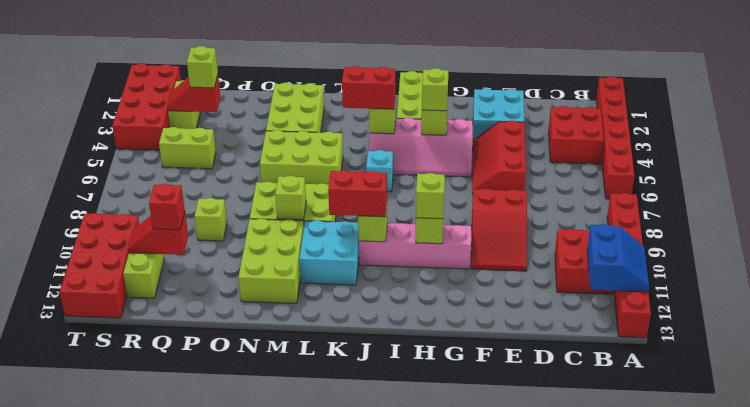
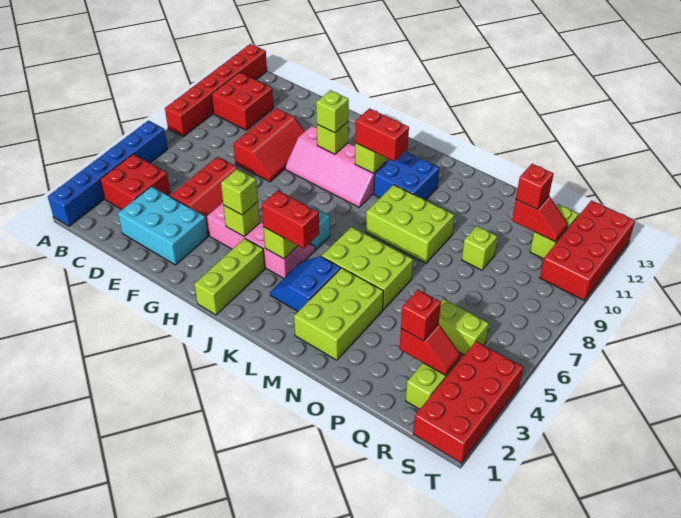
red brick A1:A6 level 1 -> blue brick A1:A6 level 1
blue slope A11:B12 level 2 top B -> blue slope K3:L4 level 1 top L
cyan brick E2:F3 level 1 -> cyan brick D2:F3 level 1
red slope E8:F10 level 1 top 8 -> red slope E8:F10 level 1 top E
cyan brick K10:L11 level 1 -> blue brick K10:L11 level 1
lime brick M9 level 2 -> none
lime brick M10:N12 level 1 -> none
lime brick Q3 level 3 -> red brick Q3 level 3

